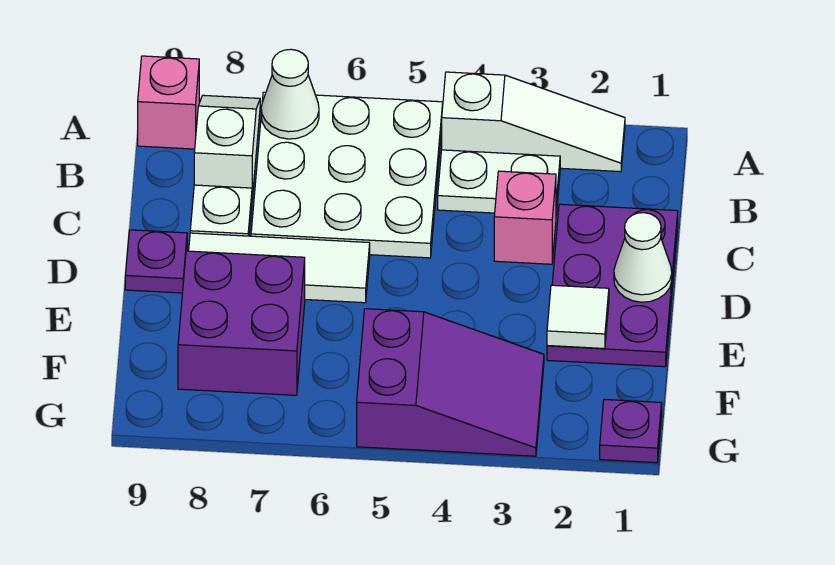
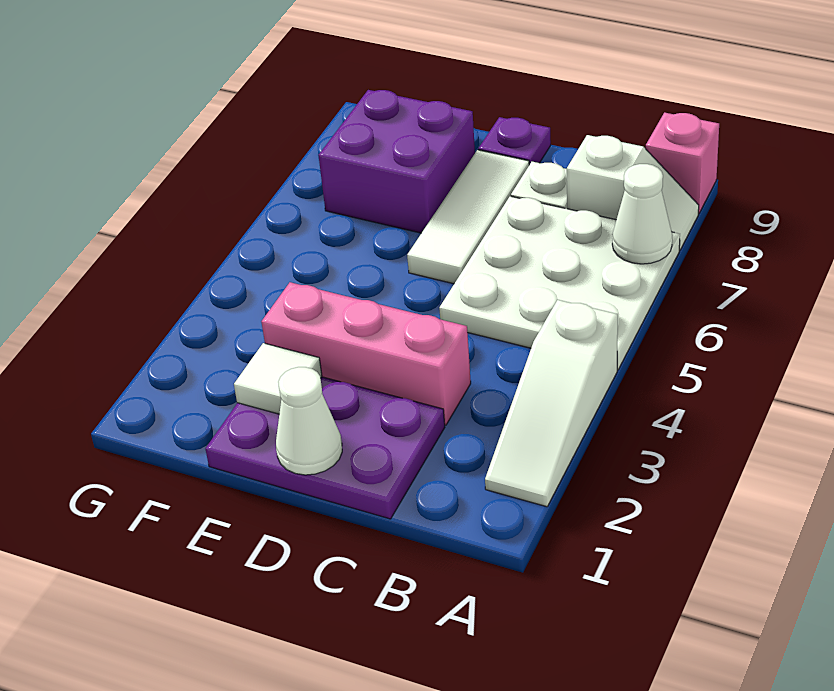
white plate B3:B4 level 1 -> none
pink brick C3 level 1 -> pink brick C3:E3 level 1
purple slope F3:G5 level 1 top 5 -> none
purple plate G1 level 1 -> none

